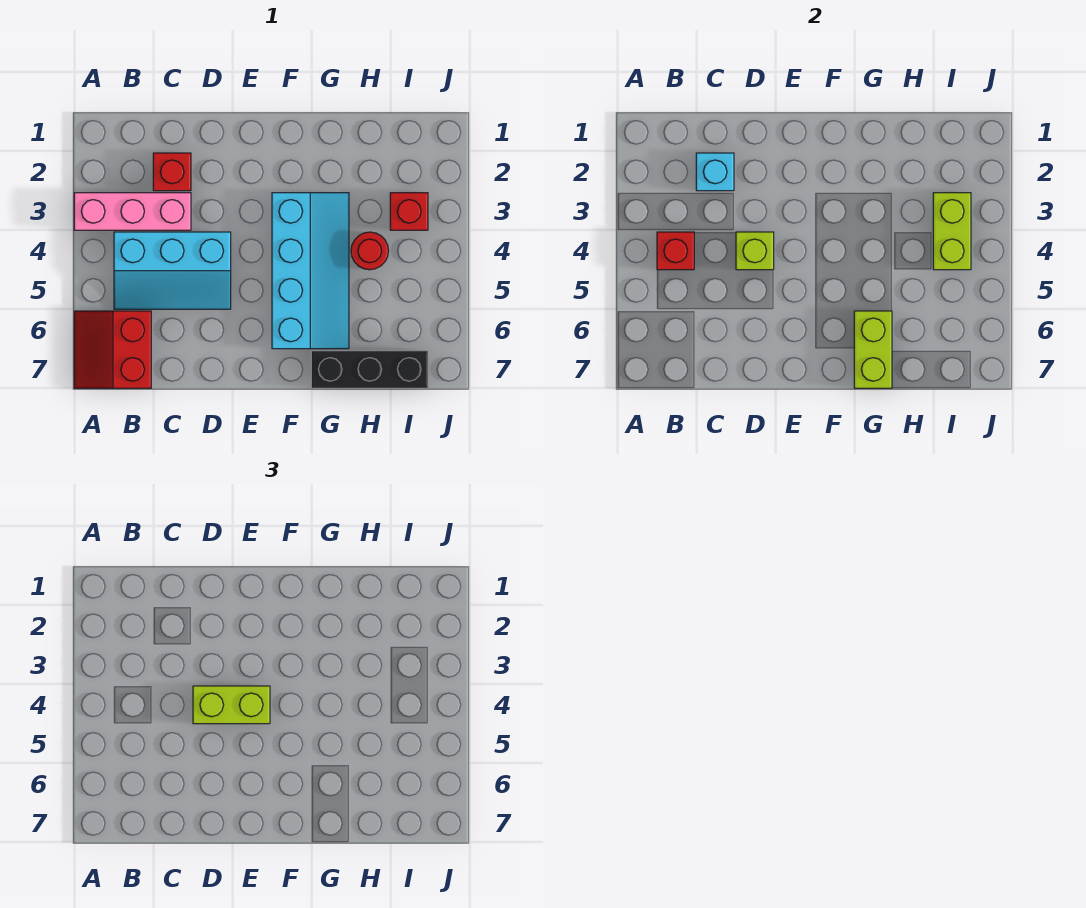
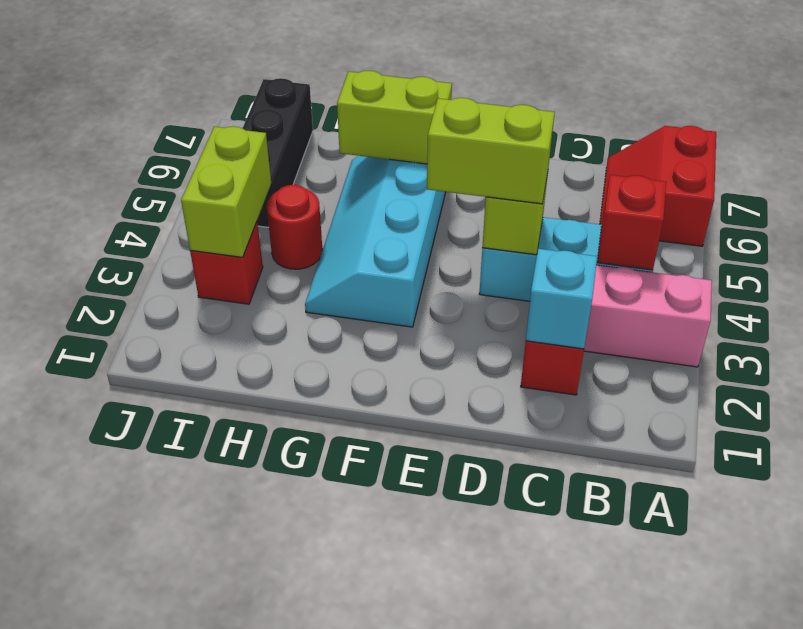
red slope A6:B7 level 1 top B -> red slope A6:B7 level 1 top A
lime brick G6:G7 level 2 -> lime brick F6:G6 level 2
black brick G7:I7 level 1 -> black brick I5:I7 level 1

